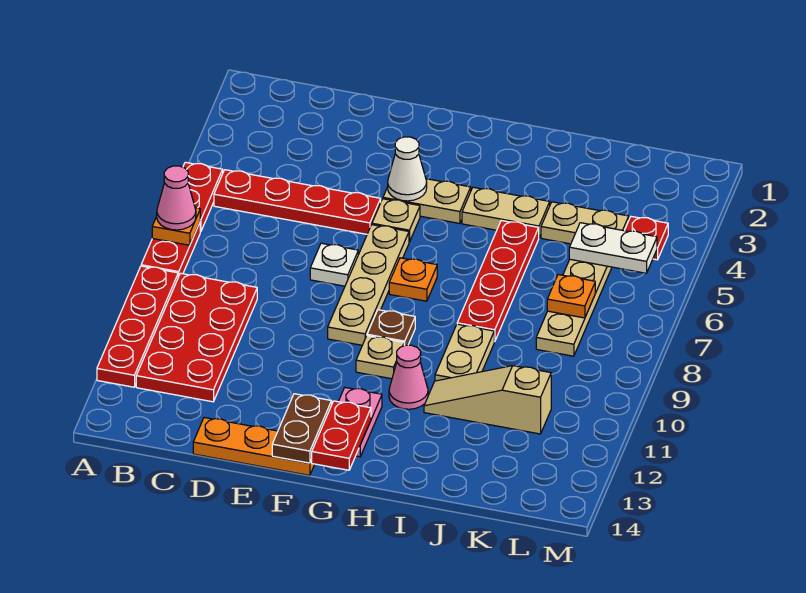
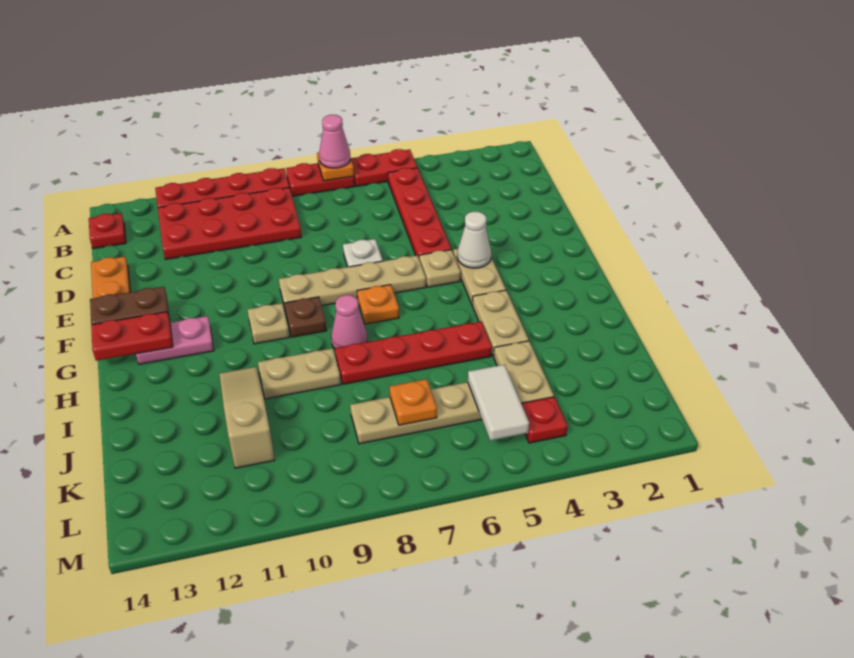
none -> red plate B14 level 1
pink cone H11 level 1 -> pink cone H8 level 1
white plate K5:L5 level 2 -> white tile K5:L5 level 2

